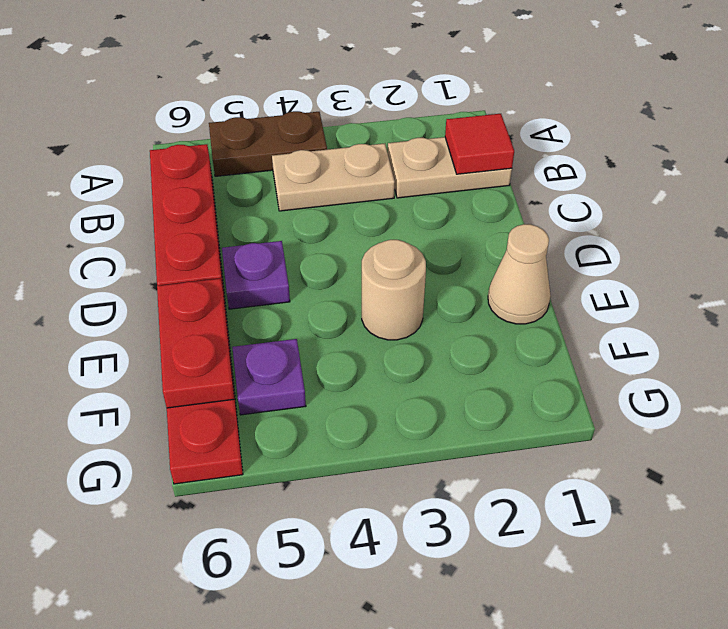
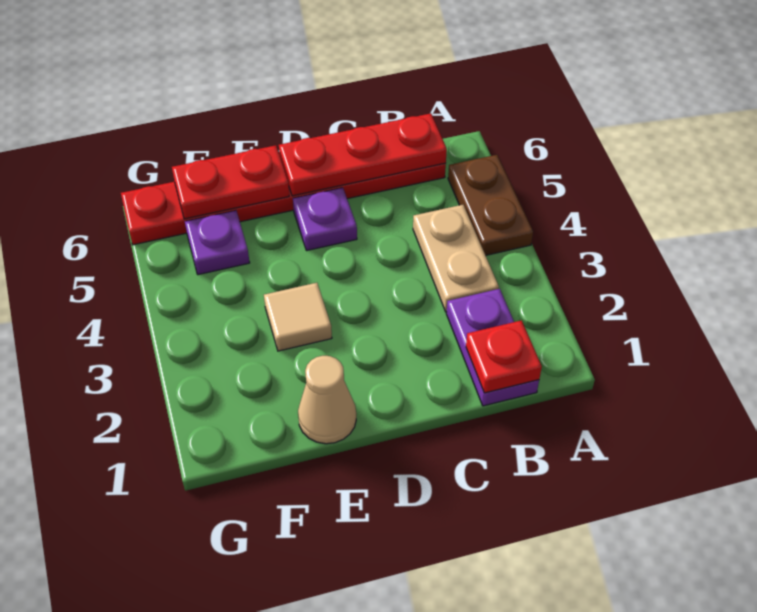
tan plate B1:B2 level 1 -> purple plate B1:B2 level 1
red tile B1 level 2 -> red plate B1 level 2
tan round brick E3 level 1 -> tan tile E3 level 1

